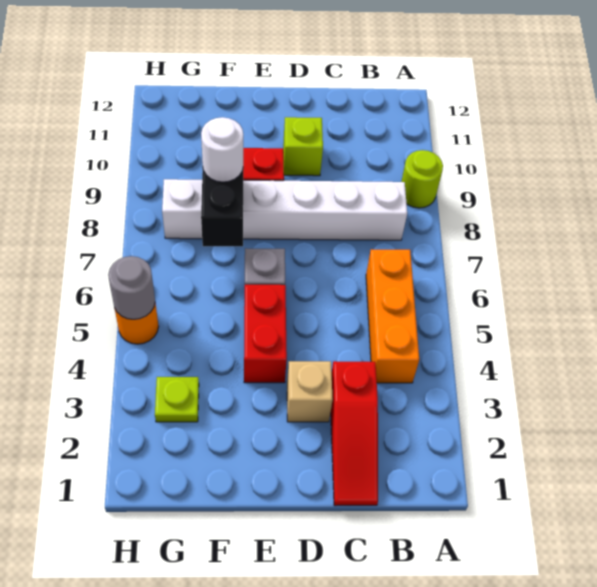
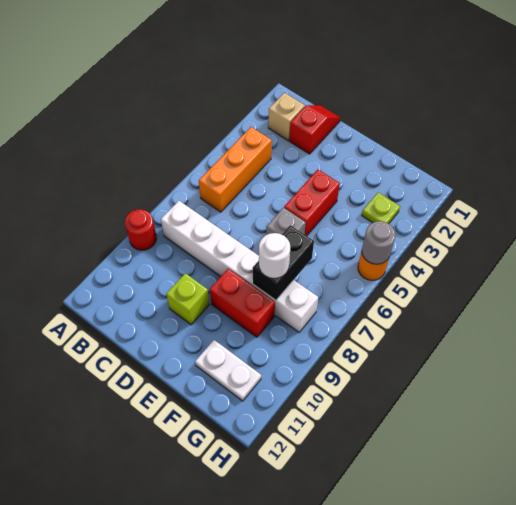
lime round brick A9 level 1 -> red round brick A9 level 1
red slope C1:C3 level 1 top 3 -> red slope C1:C2 level 1 top 2
tan brick D3 level 1 -> tan brick B2 level 1
none -> white plate F11:G11 level 1

